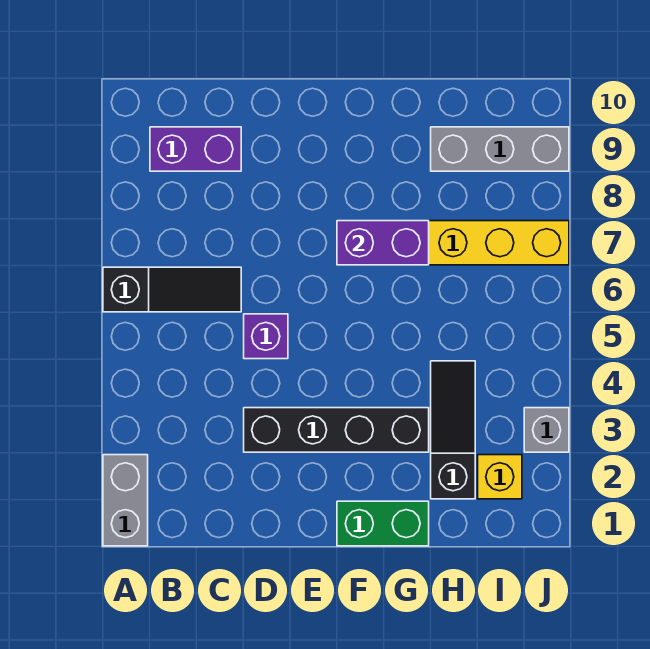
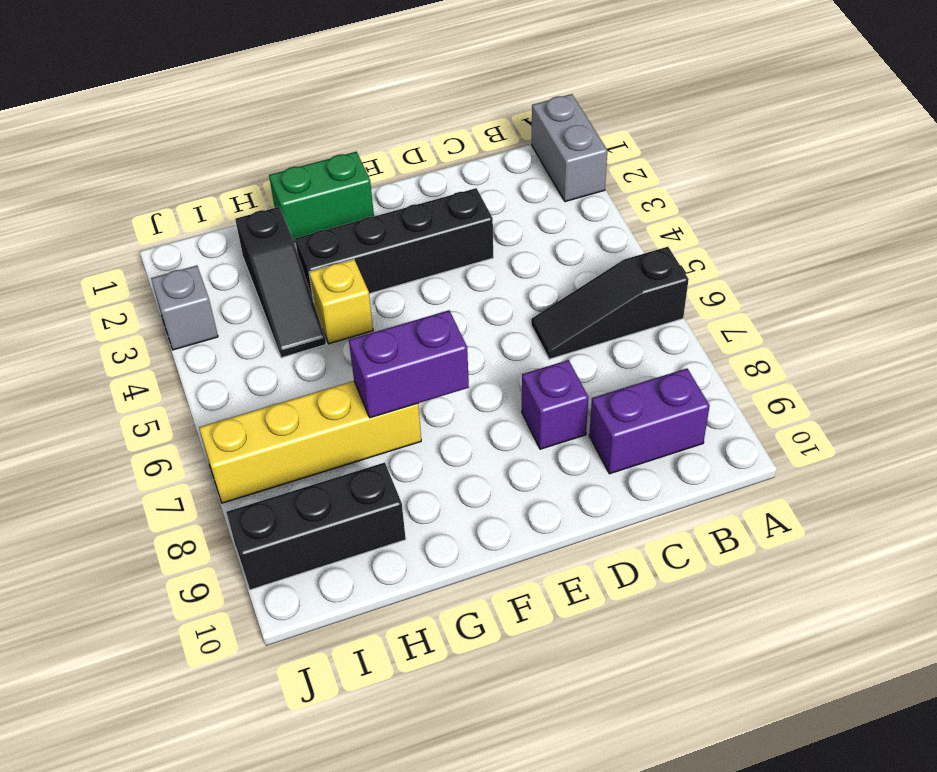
purple brick D5 level 1 -> purple brick D8 level 1
grey brick H9:J9 level 1 -> black brick H9:J9 level 1
yellow brick I2 level 1 -> yellow brick G4 level 1

